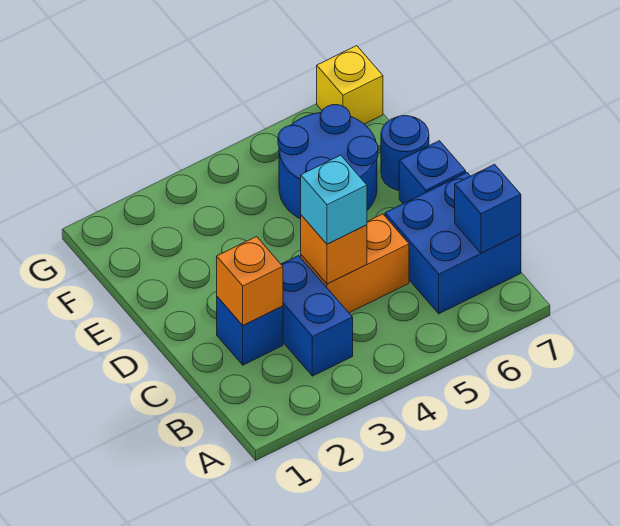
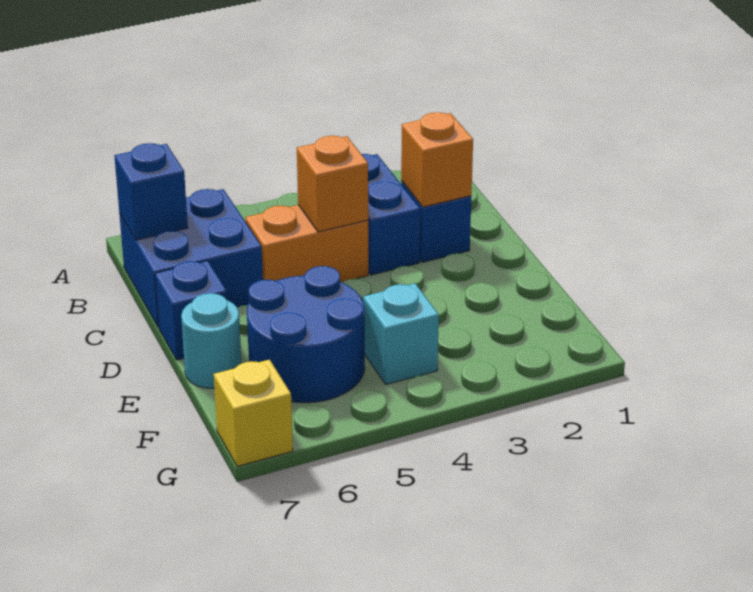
cyan brick C4 level 3 -> cyan brick F4 level 1
blue round brick E7 level 1 -> cyan round brick E7 level 1

